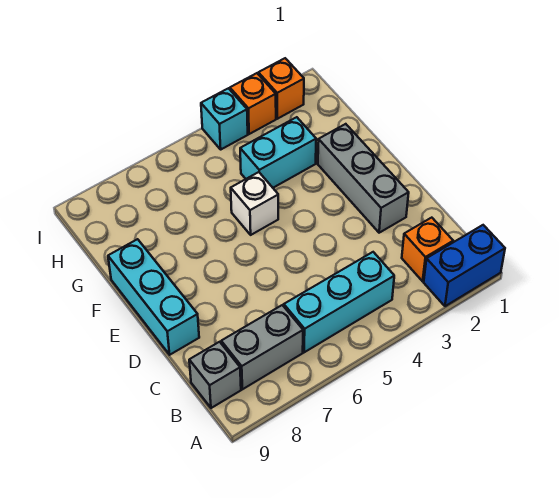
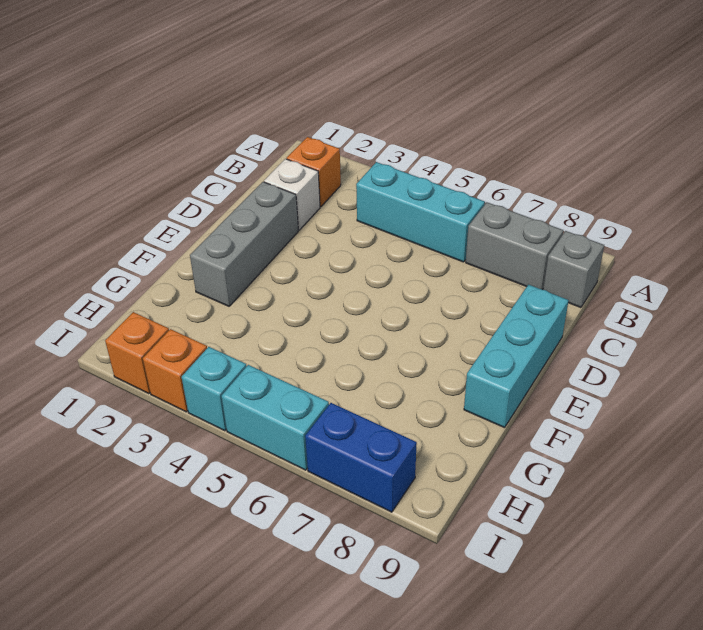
blue brick A1:A2 level 1 -> blue brick I7:I8 level 1
white brick F5 level 1 -> white brick C2 level 1
cyan brick G3:G4 level 1 -> cyan brick I5:I6 level 1

